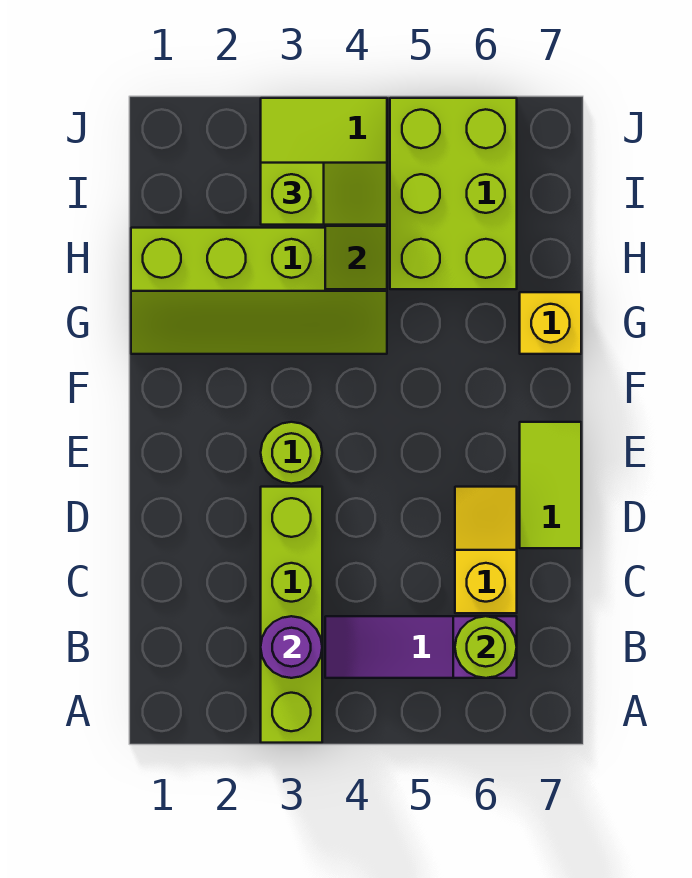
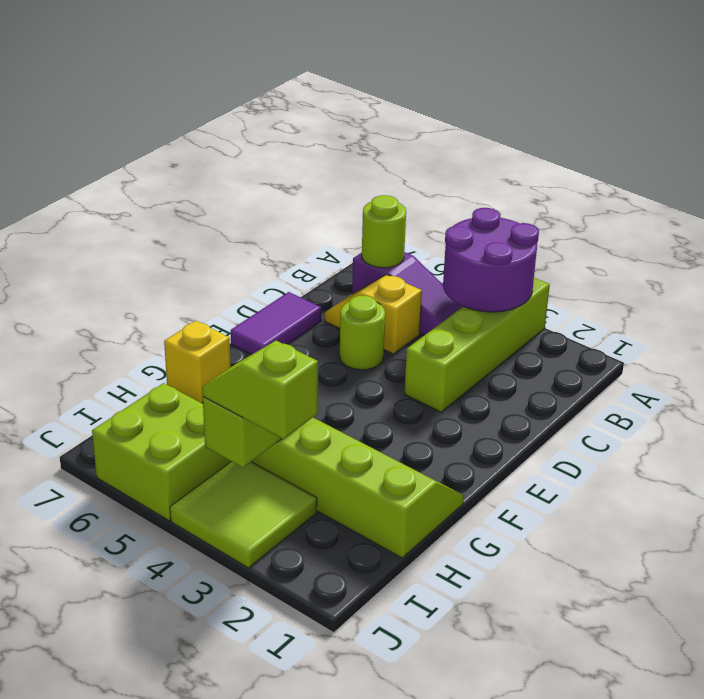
purple round brick B3 level 2 -> purple round brick A3:B4 level 2
yellow slope C6:D6 level 1 top C -> yellow slope C5:C6 level 1 top 5
lime tile D7:E7 level 1 -> purple tile D7:E7 level 1
lime round brick E3 level 1 -> lime round brick D5 level 1
lime brick H5:J6 level 1 -> lime brick I5:J6 level 1

